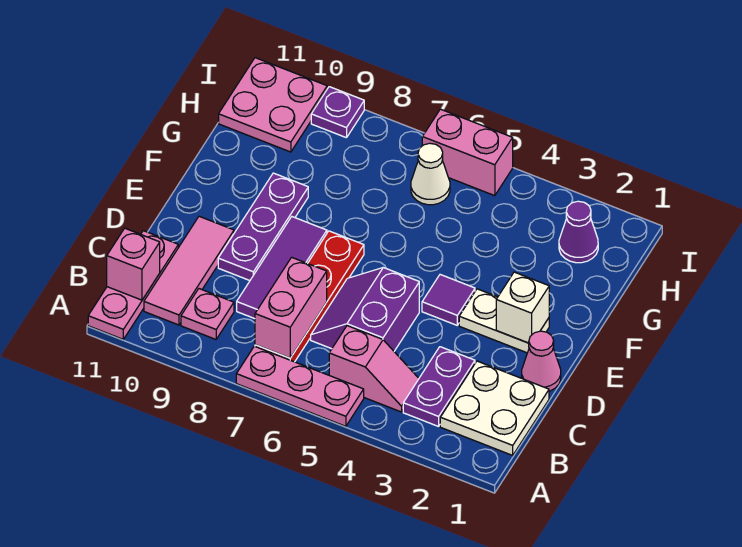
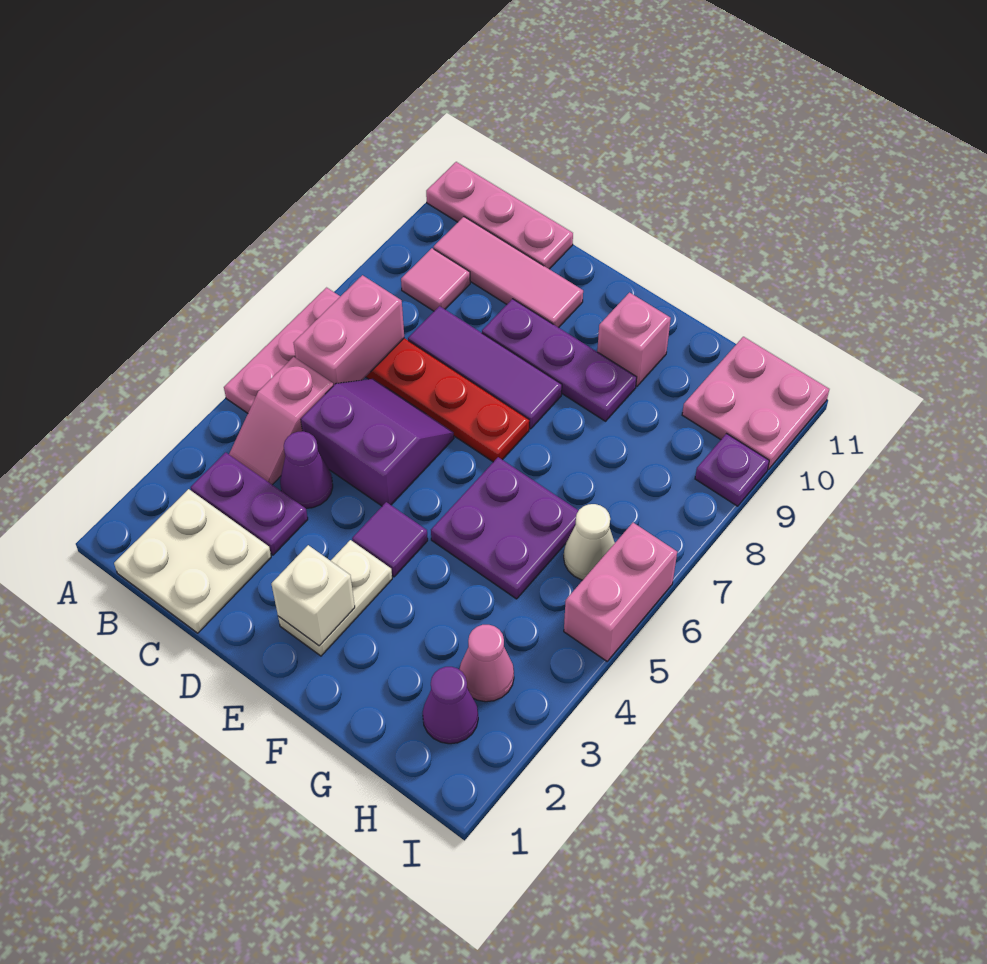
pink brick B7:C7 level 2 -> pink brick B6:B7 level 2
pink plate B9 level 1 -> pink tile B9 level 1
pink brick B11 level 2 -> pink brick F10 level 1
none -> purple cone C4 level 1
pink cone D1 level 1 -> pink cone H3 level 1
none -> purple plate F5:G6 level 1

